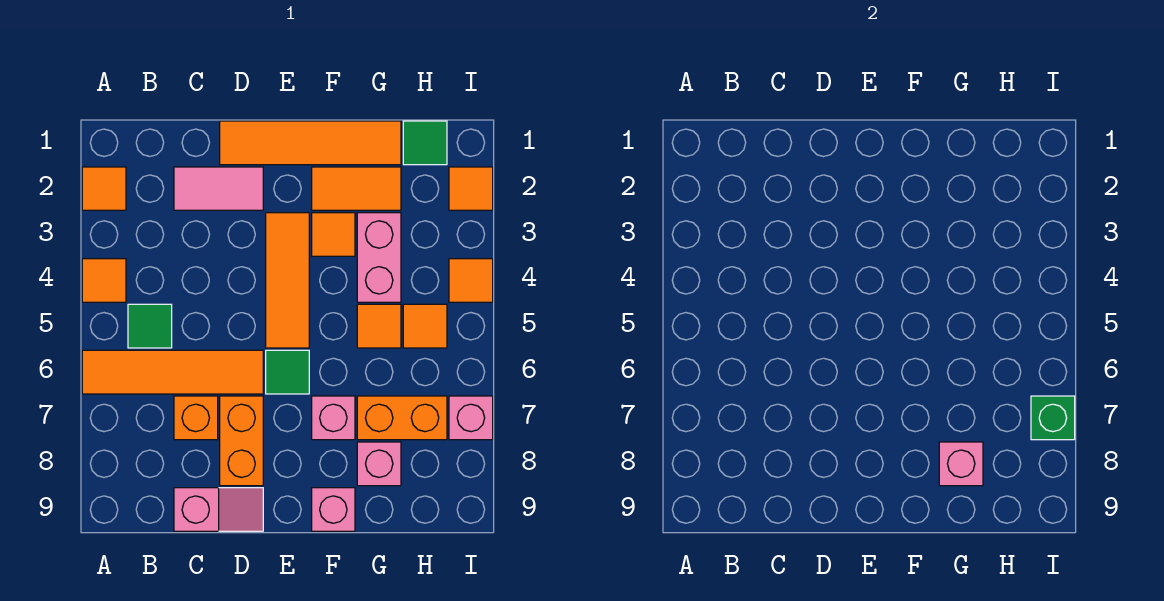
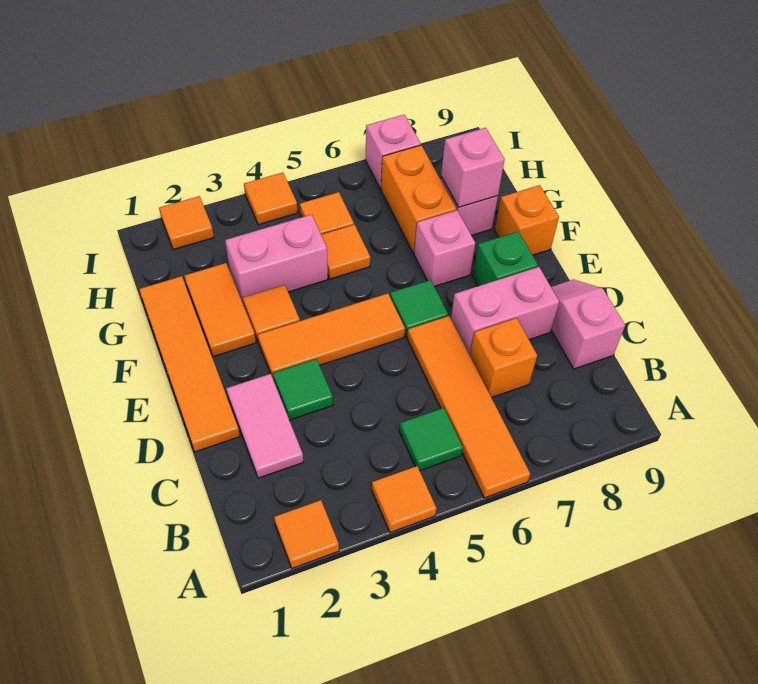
orange brick D7:D8 level 1 -> pink brick D7:D8 level 1
pink brick F9 level 1 -> orange brick F9 level 1
green tile H1 level 1 -> green tile D3 level 1
green brick I7 level 2 -> green brick E8 level 1

